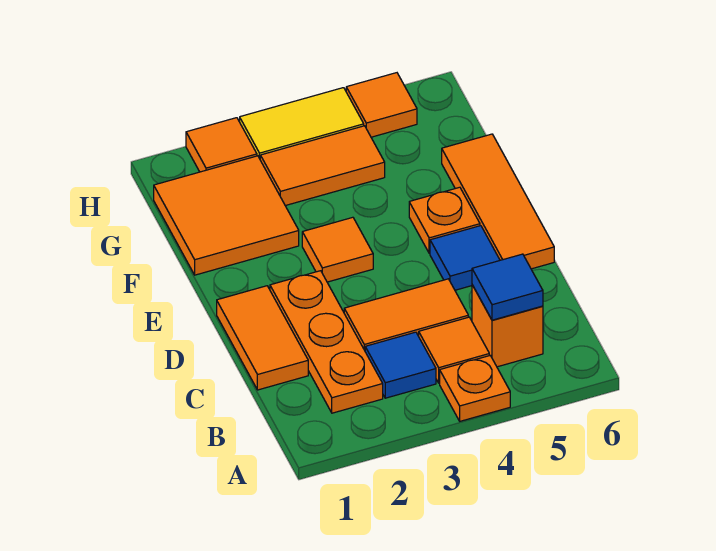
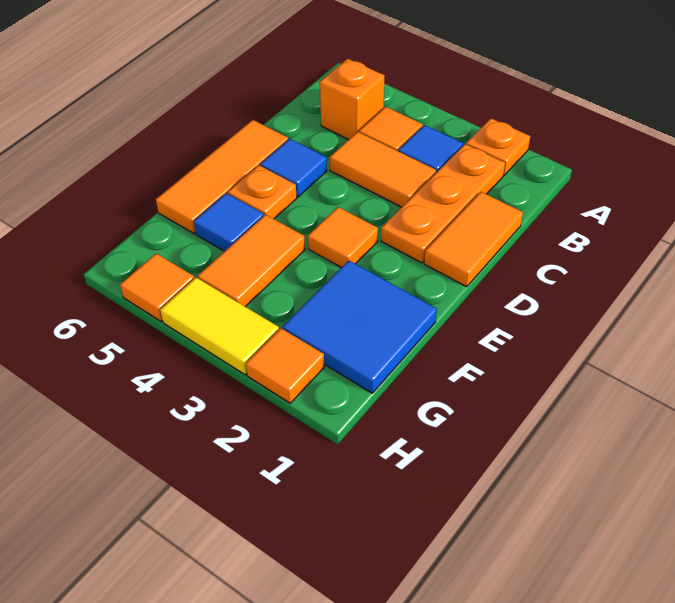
orange plate A4 level 1 -> orange plate A2 level 1
blue tile B5 level 2 -> blue tile F5 level 1
orange tile F1:G2 level 1 -> blue tile F1:G2 level 1
orange tile G3:G4 level 1 -> orange tile F4:G4 level 1

